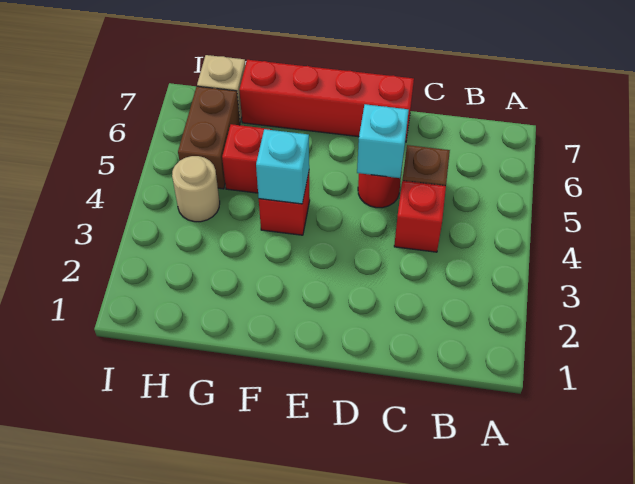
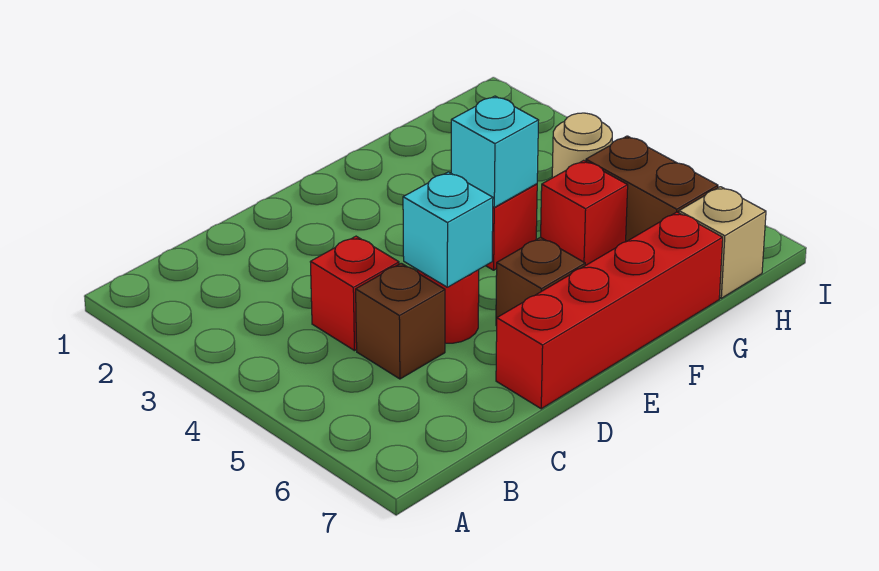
none -> brown brick E6 level 1

